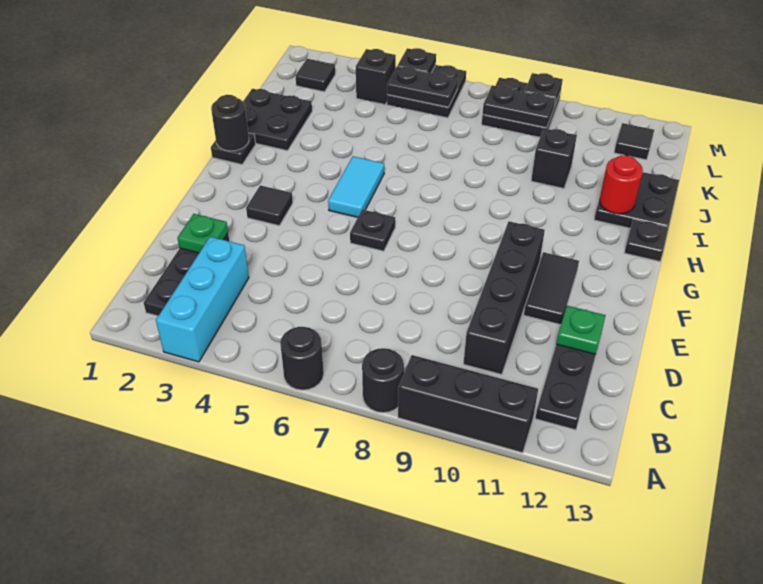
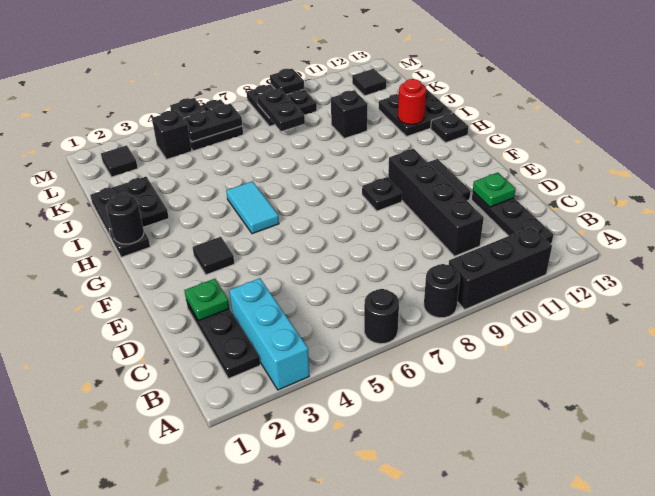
black plate F6 level 1 -> black plate F9 level 1
black plate L8:L9 level 2 -> black plate K8:L8 level 2

